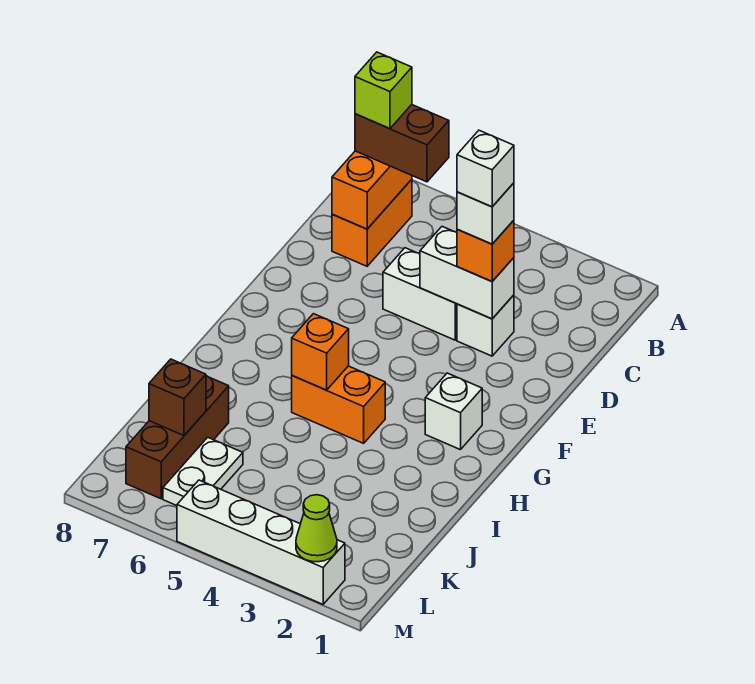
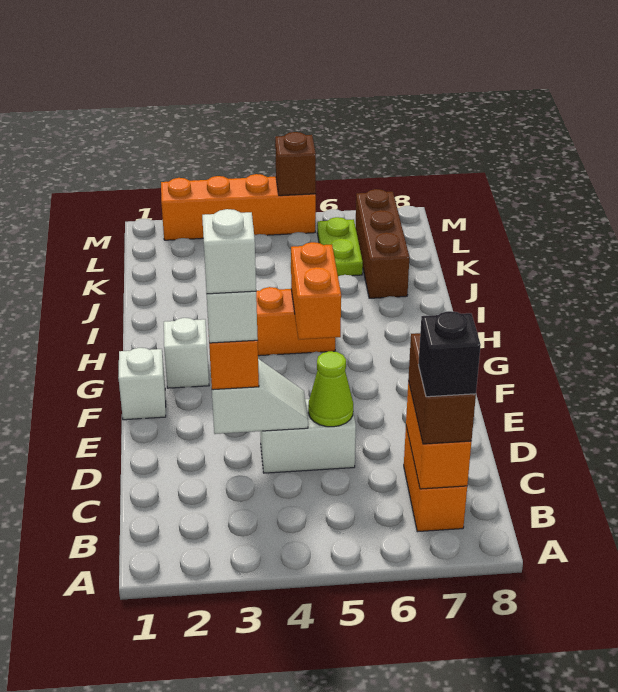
brown brick B6:B7 level 3 -> brown brick B7:C7 level 3
lime brick B7 level 4 -> black brick B7 level 4
white brick D3 level 1 -> white brick F1 level 1
white brick D3:D4 level 2 -> white slope D3:D4 level 2 top 3
orange brick H5 level 2 -> orange brick G5:H5 level 2
white plate K6:L6 level 1 -> lime plate K6:L6 level 1
brown brick K7 level 2 -> brown brick M5 level 2
white brick M2:M5 level 1 -> orange brick M2:M5 level 1
lime cone M2 level 2 -> lime cone D5 level 2

